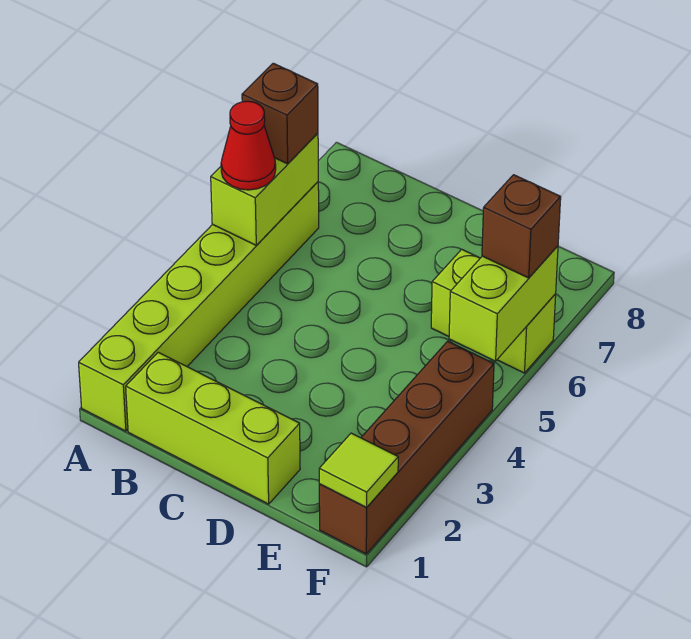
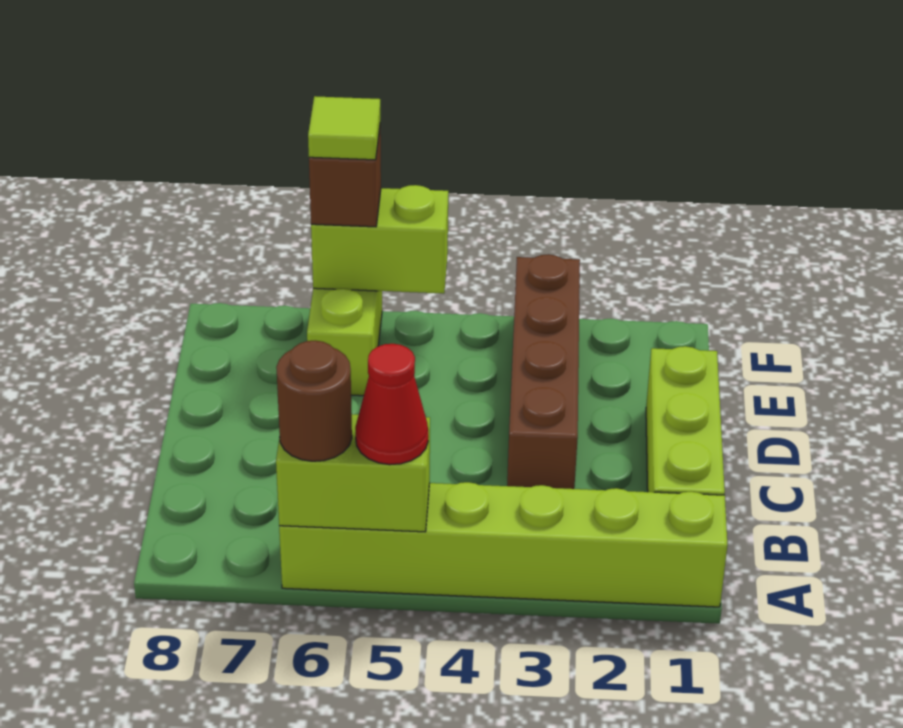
brown brick A6 level 3 -> brown round brick A6 level 3
brown brick F1:F4 level 1 -> brown brick C3:F3 level 1
lime tile F1 level 2 -> lime tile F6 level 4

